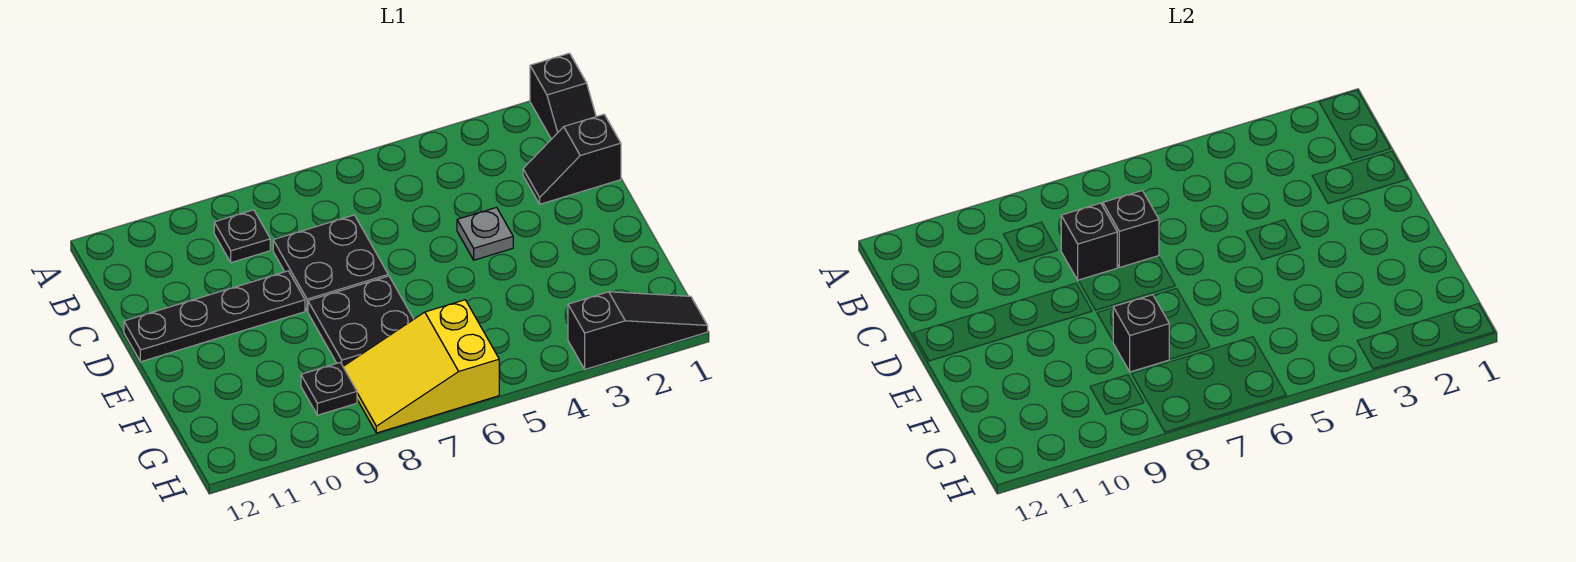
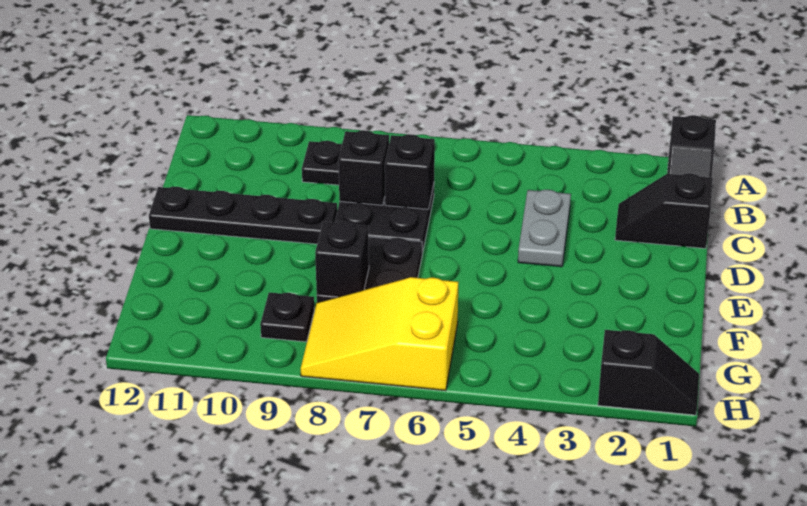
grey plate D4 level 1 -> grey plate C4:D4 level 1
black slope H1:H3 level 1 top 3 -> black slope H1:H2 level 1 top 2

